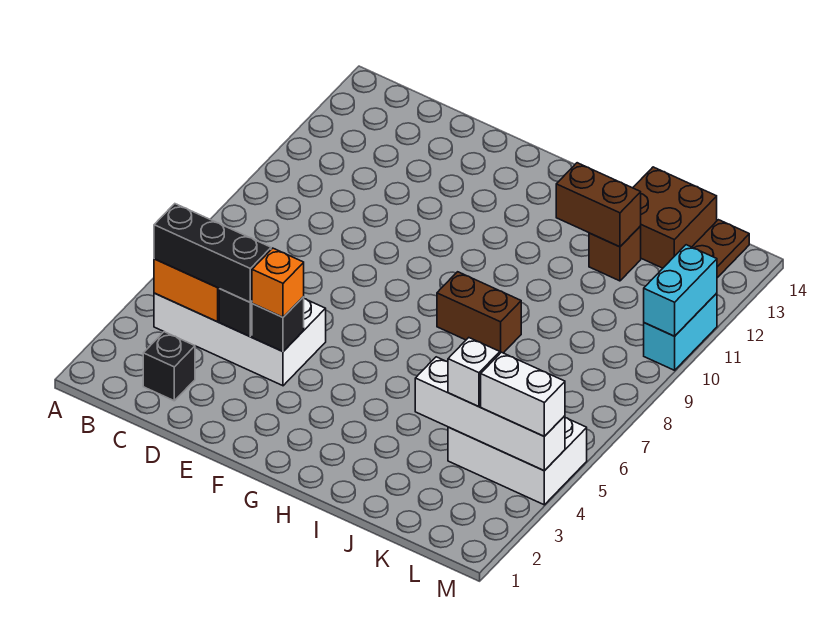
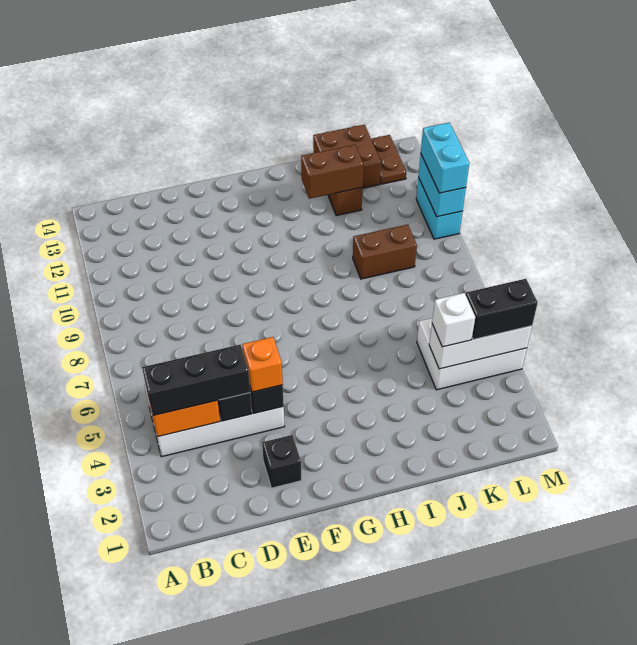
black brick C2 level 1 -> black brick E2 level 1
brown brick H8:I8 level 1 -> brown brick J9:K9 level 1
white brick J4:M4 level 2 -> white brick K4:M4 level 2
white brick L4:M4 level 3 -> black brick L4:M4 level 3
none -> cyan brick M10:M11 level 3

